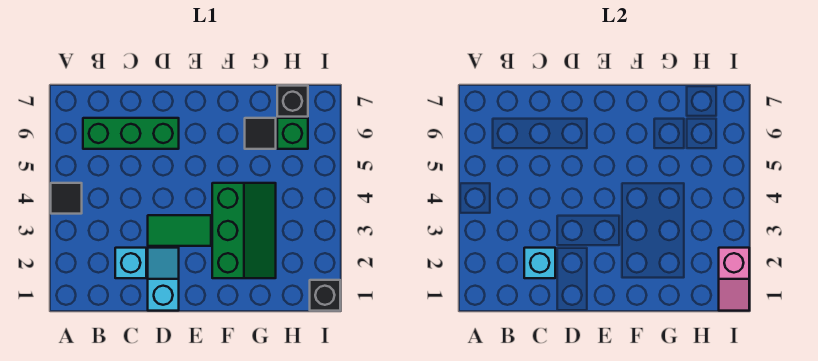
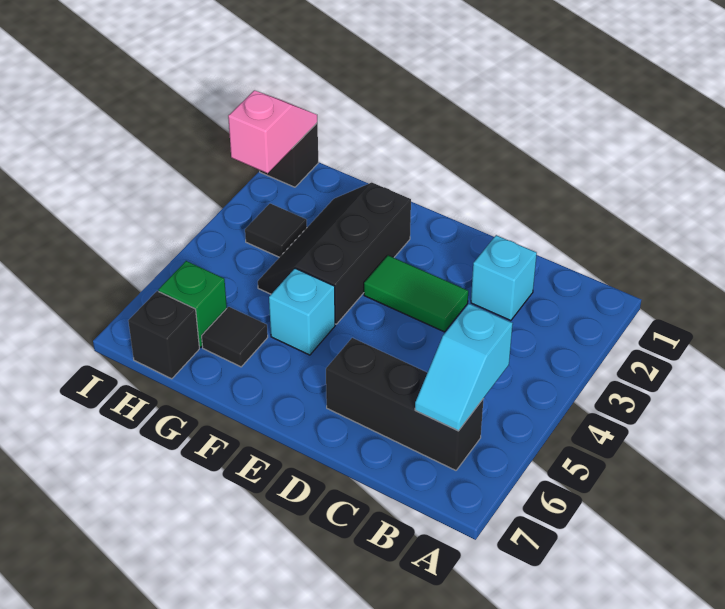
black tile A4 level 1 -> black tile H3 level 1
green brick B6:D6 level 1 -> black brick B6:D6 level 1
cyan brick C2 level 2 -> cyan brick F5 level 1
cyan slope D1:D2 level 1 top 1 -> cyan slope B5:B6 level 2 top 5
green slope F2:G4 level 1 top F -> black slope F2:G4 level 1 top F

